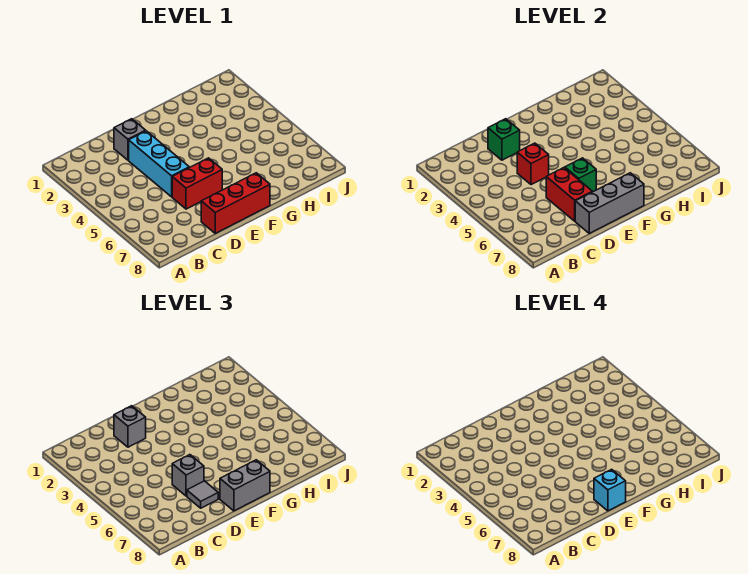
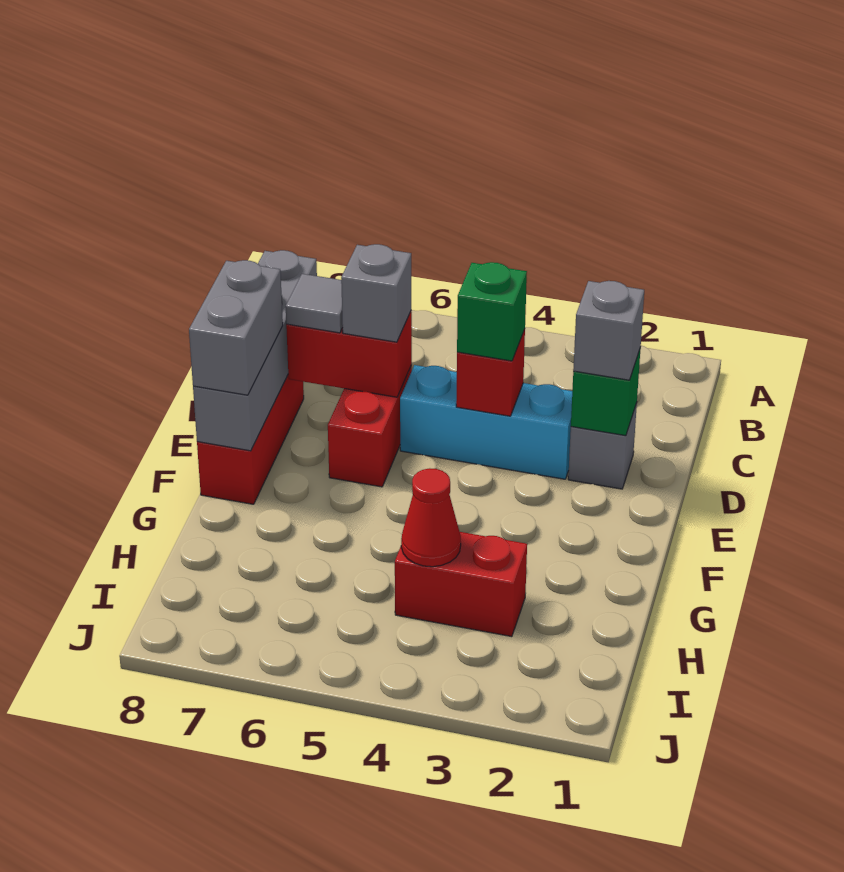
grey brick D8:F8 level 2 -> grey brick C8:F8 level 2
green brick E6 level 2 -> green brick D4 level 3
cyan brick E8 level 4 -> none
none -> red brick H3:H4 level 1
none -> red cone H4 level 2

